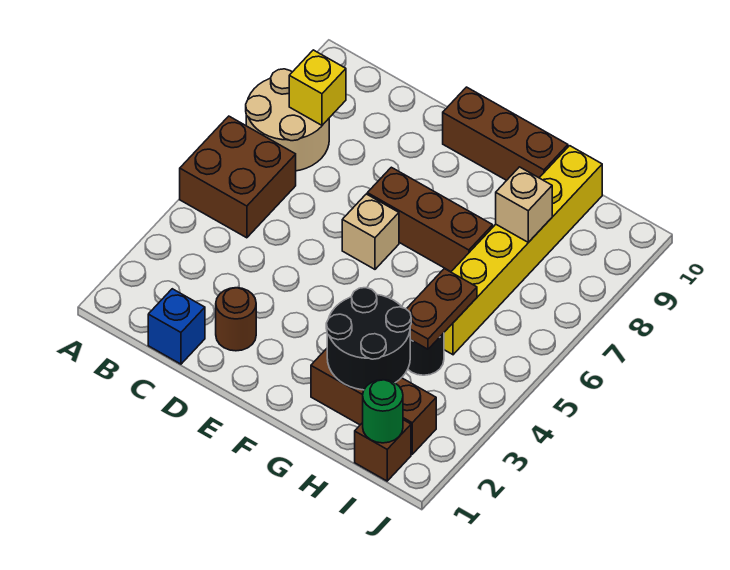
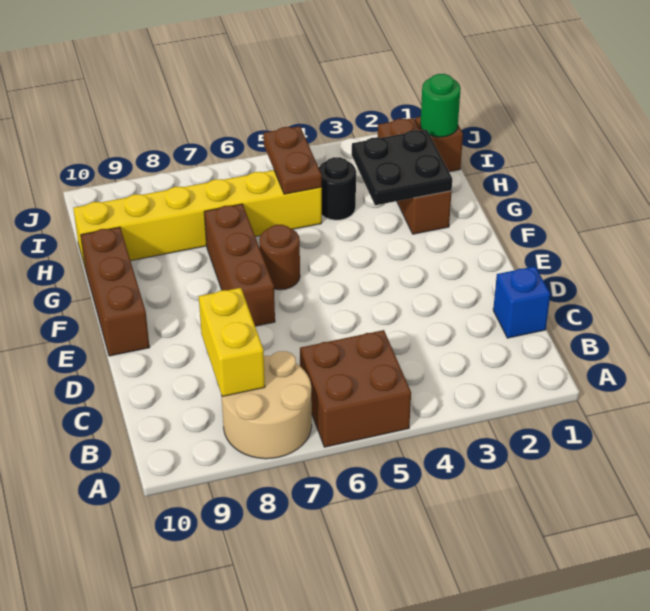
yellow brick B8 level 2 -> yellow brick B8:C8 level 2
brown round brick D2 level 1 -> brown round brick F6 level 1
tan brick E6 level 1 -> none
black round brick G2:H3 level 2 -> black plate G2:H3 level 2
brown plate H4:H5 level 2 -> brown plate H5:I5 level 2
tan brick H8 level 2 -> none

